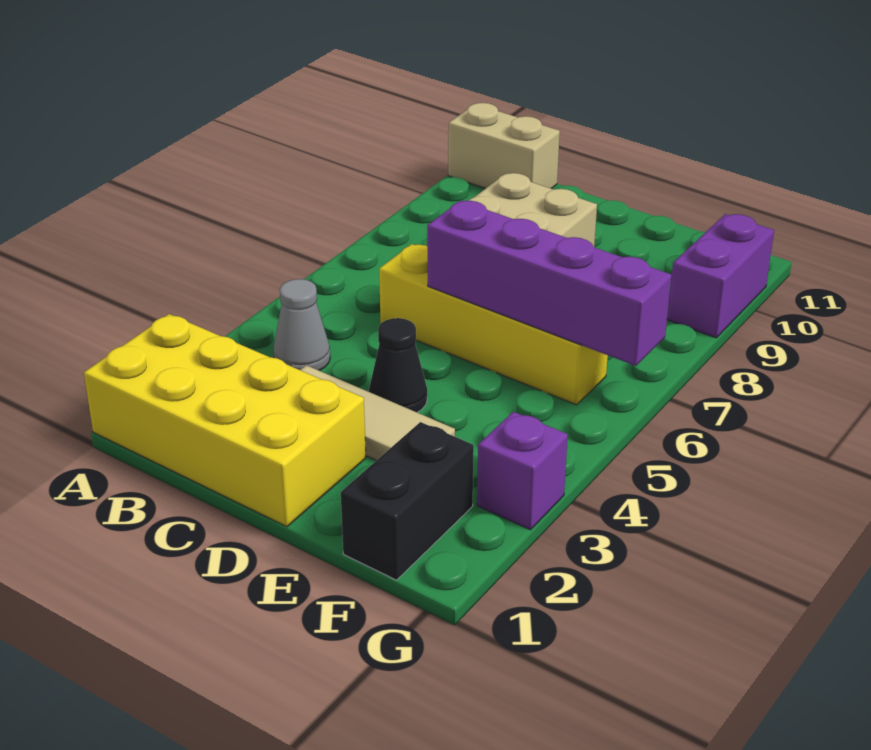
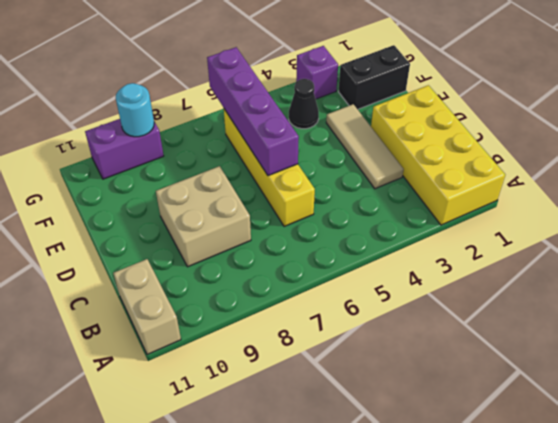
grey cone B4 level 1 -> none
black cone D4 level 1 -> black cone F4 level 1
none -> cyan round brick G9 level 2

